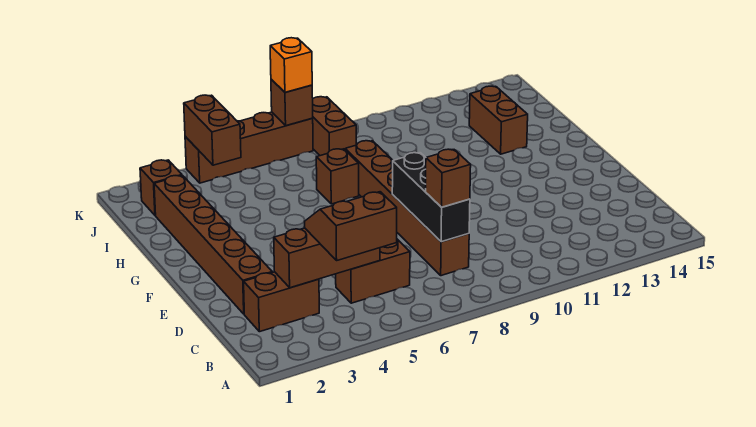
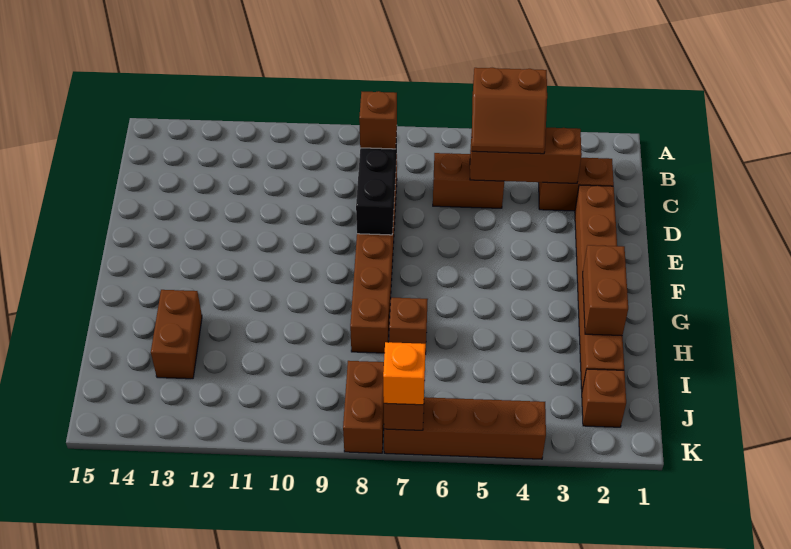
brown brick J4:K4 level 2 -> brown brick G2:H2 level 2

